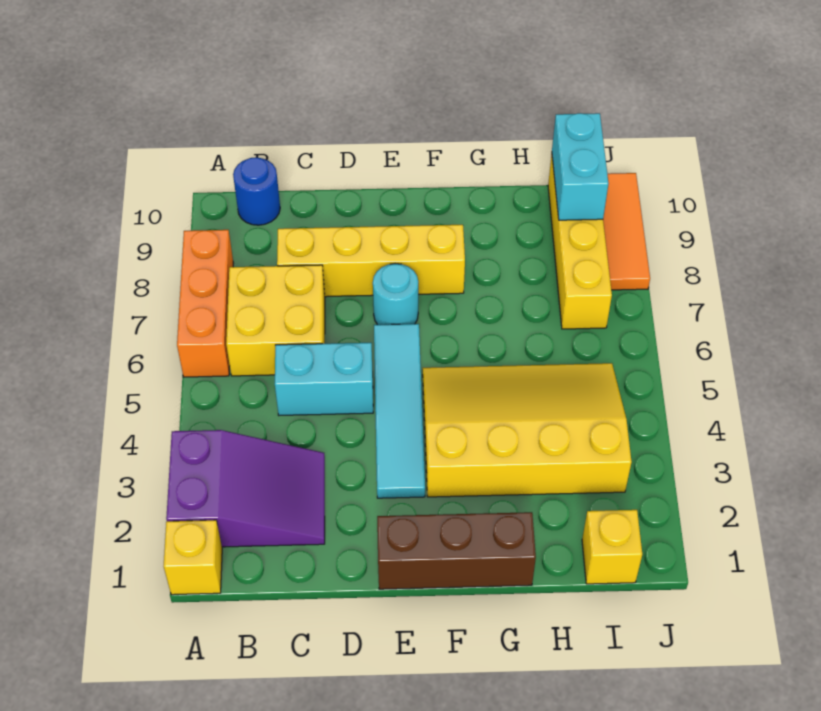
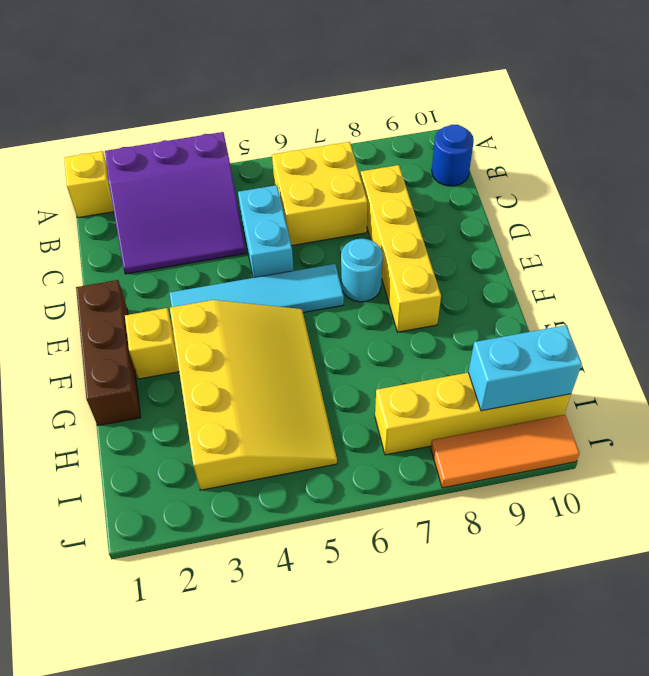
purple slope A2:C3 level 1 top A -> purple slope A2:C4 level 1 top A
orange brick A6:A8 level 1 -> none
yellow brick I1 level 1 -> yellow brick F2 level 1

